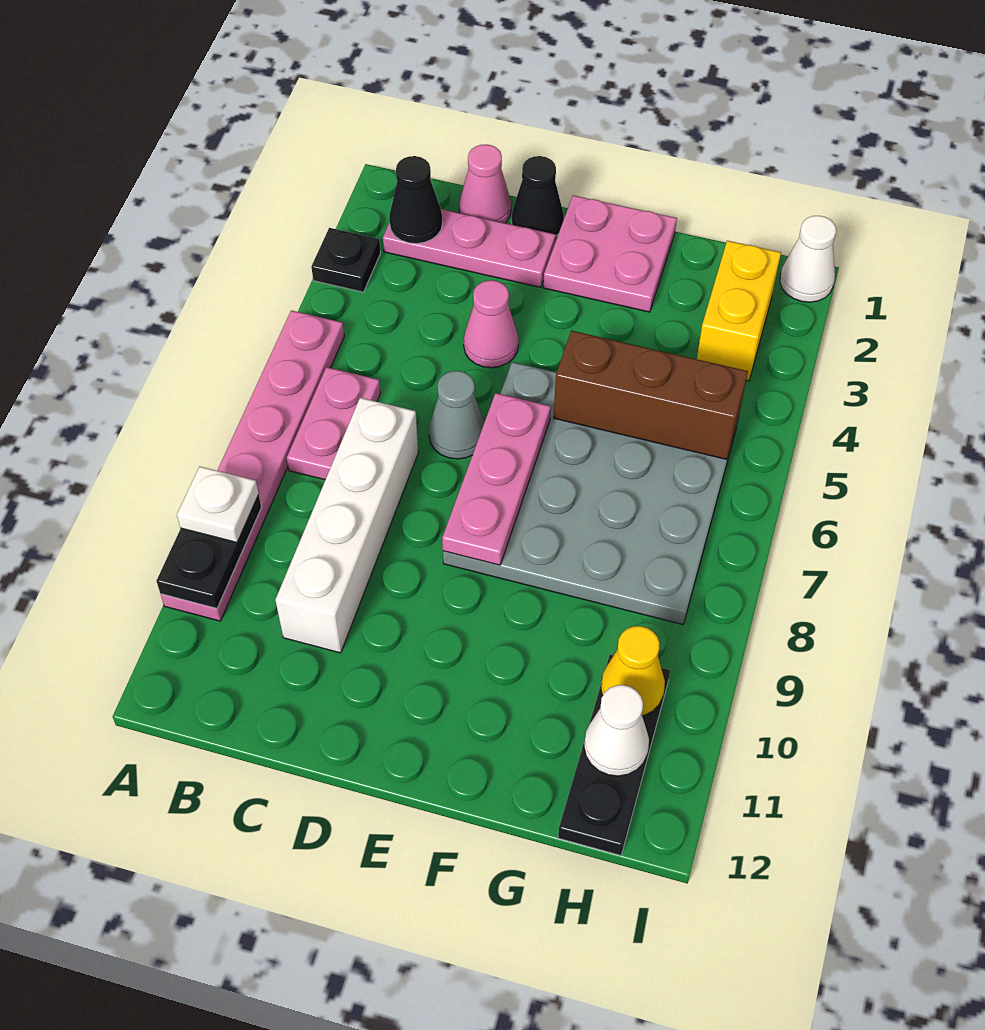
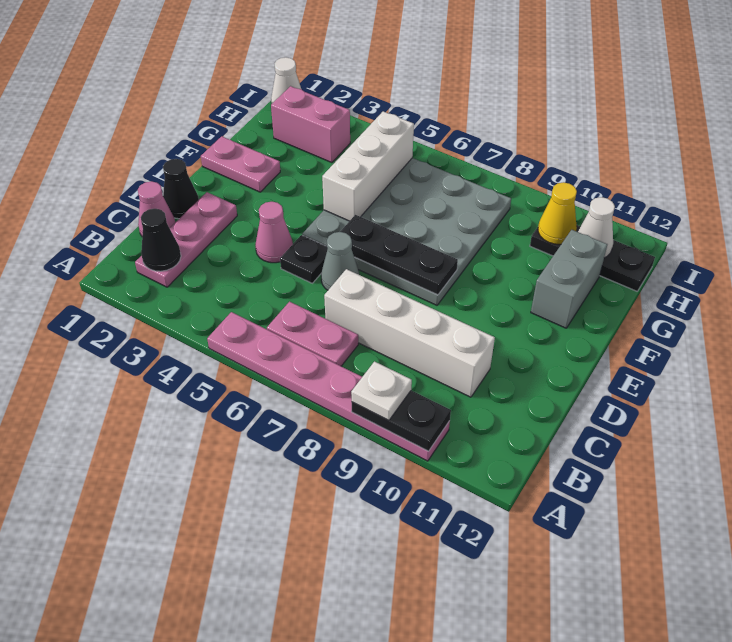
black plate A3 level 1 -> black plate D5 level 1
pink plate E1:F2 level 1 -> pink plate F1:F2 level 1
pink plate E6:E8 level 2 -> black plate E6:E8 level 2
brown brick F5:H5 level 2 -> white brick F5:H5 level 2
none -> grey brick F11:G11 level 1
yellow brick H2:H3 level 1 -> pink brick H2:H3 level 1

